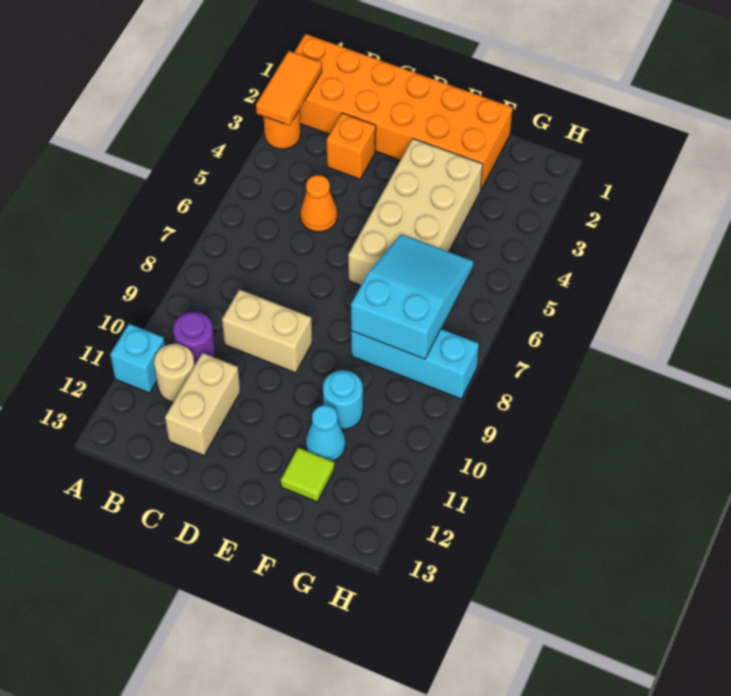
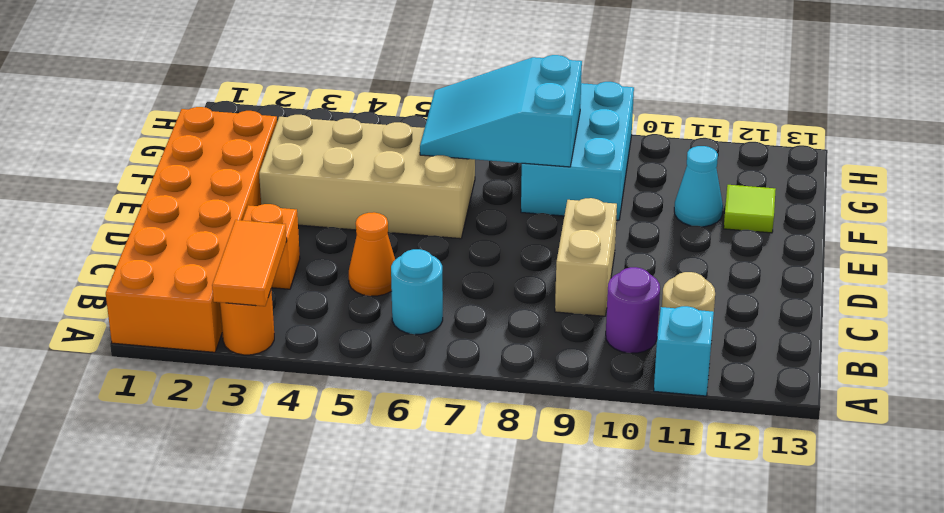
orange tile A2:A3 level 2 -> orange tile A3:B3 level 2
tan brick C11:C12 level 1 -> none
cyan brick F8:H8 level 1 -> cyan brick F8:H9 level 1
cyan round brick F10 level 1 -> cyan round brick B6 level 1

